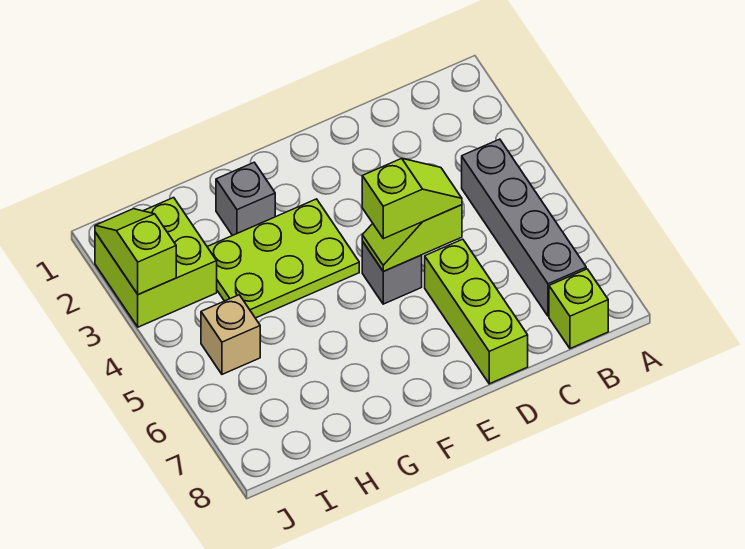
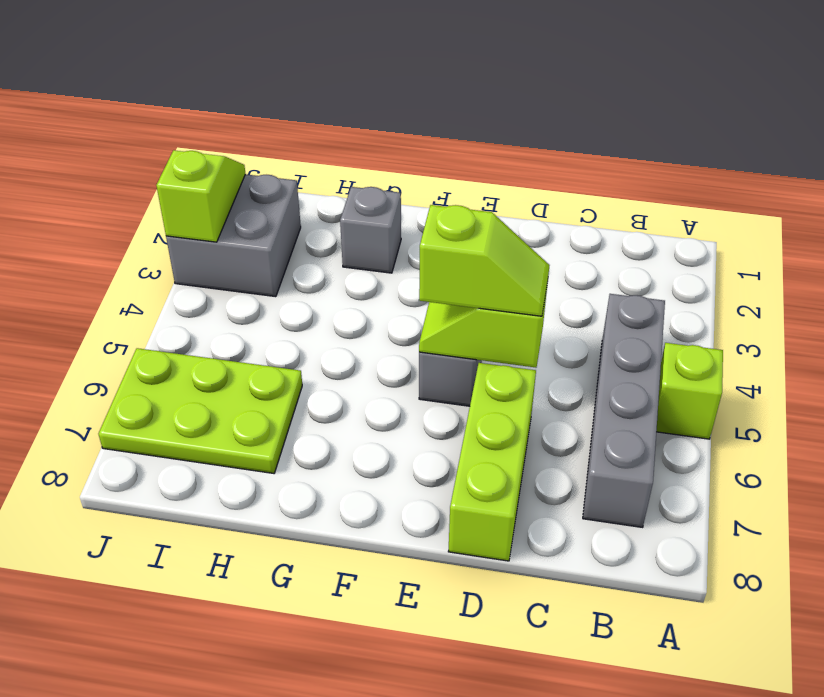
lime brick B8 level 1 -> lime brick A5 level 1
lime plate F3:H4 level 1 -> lime plate H6:J7 level 1
lime brick I2:J3 level 1 -> grey brick I2:J3 level 1
tan brick I5 level 1 -> none

